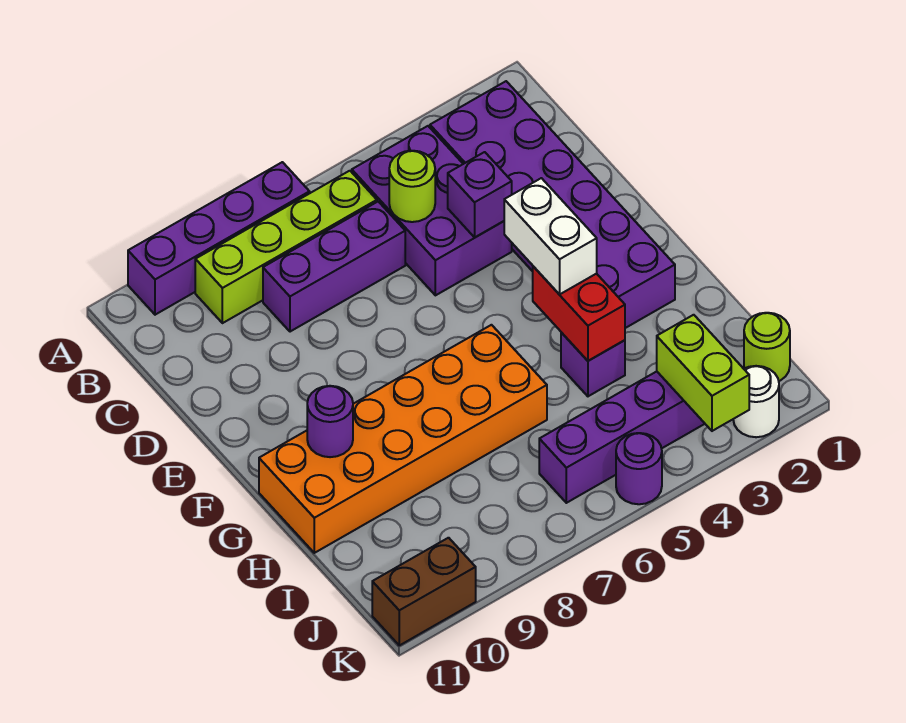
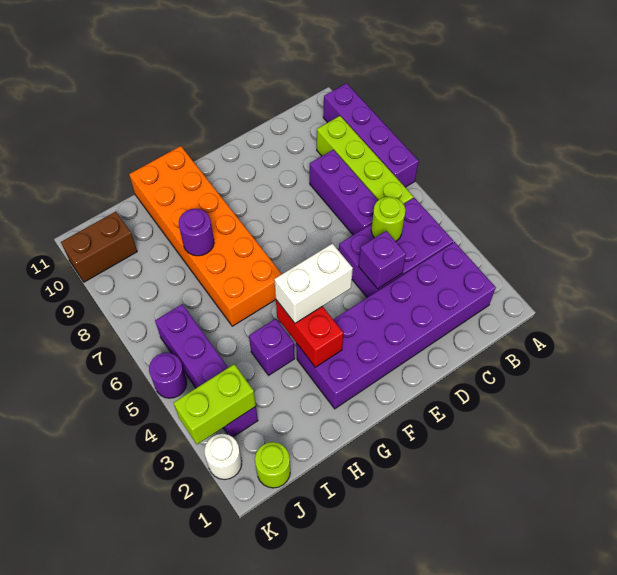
red brick G4:H4 level 2 -> red brick G3:G4 level 2
purple round brick G10 level 2 -> purple round brick H8 level 2
brown brick K10:K11 level 1 -> brown brick J10:K10 level 1

